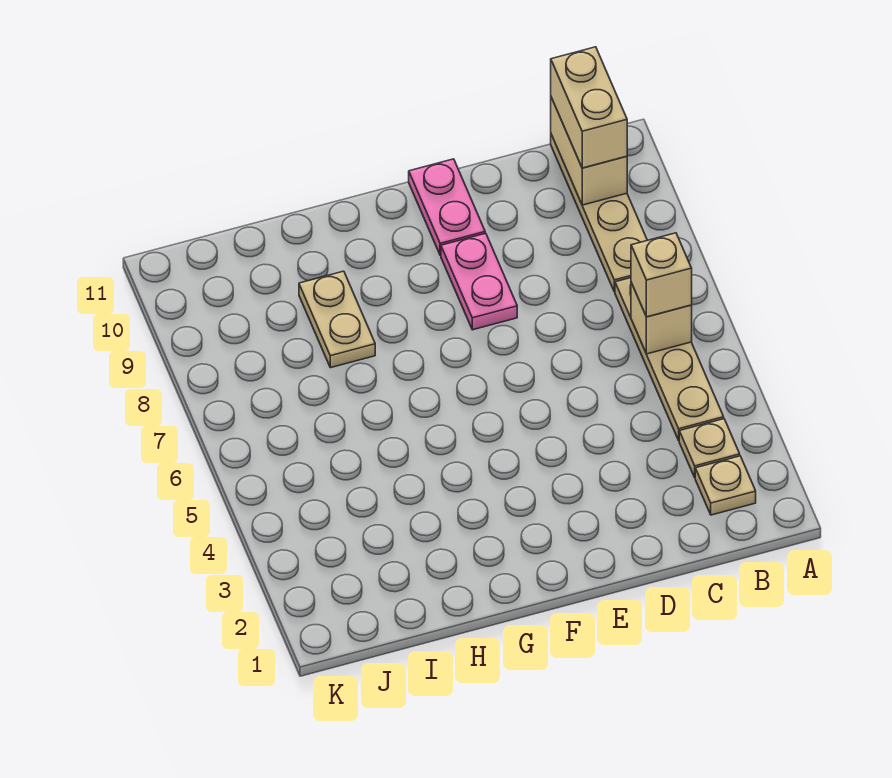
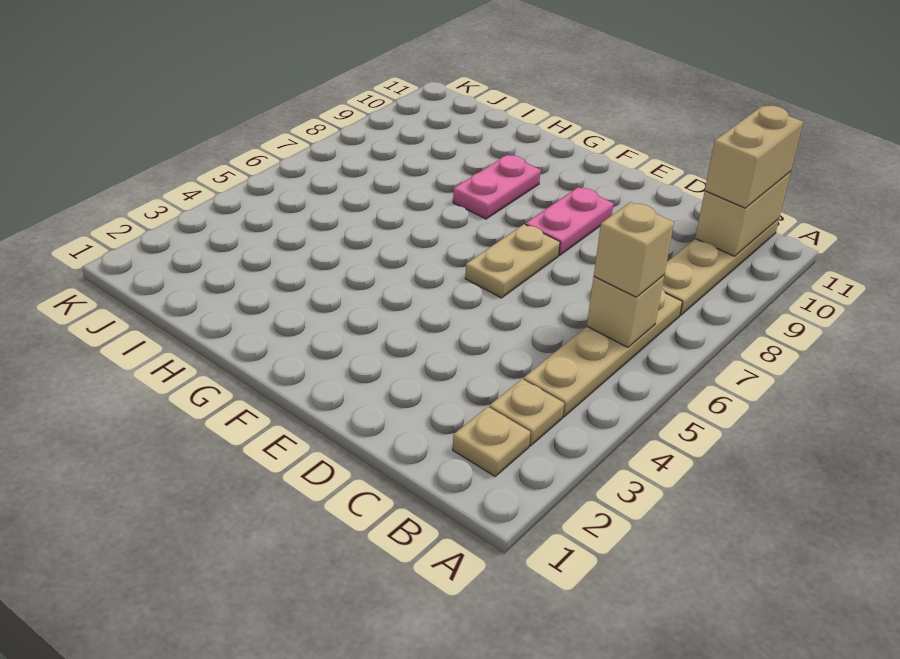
pink plate E10:E11 level 1 -> pink plate G8:G9 level 1
tan plate H8:H9 level 1 -> tan plate E6:E7 level 1

